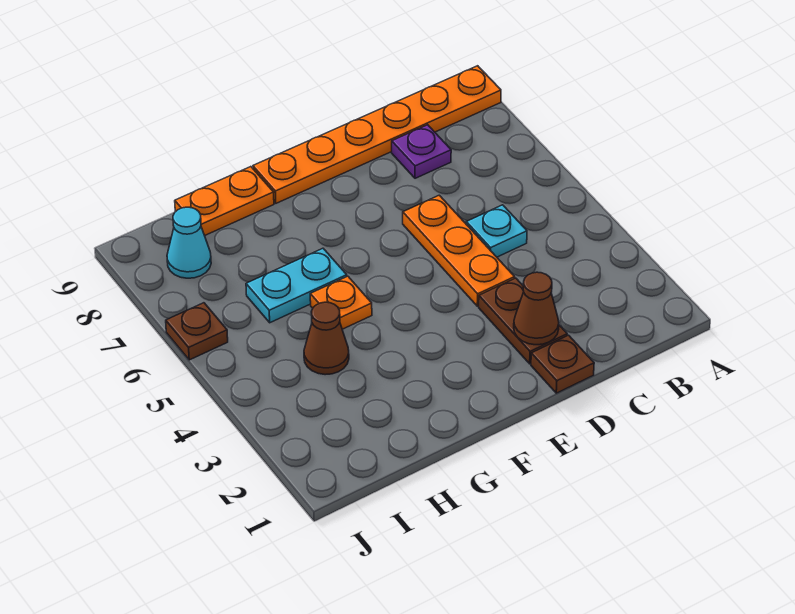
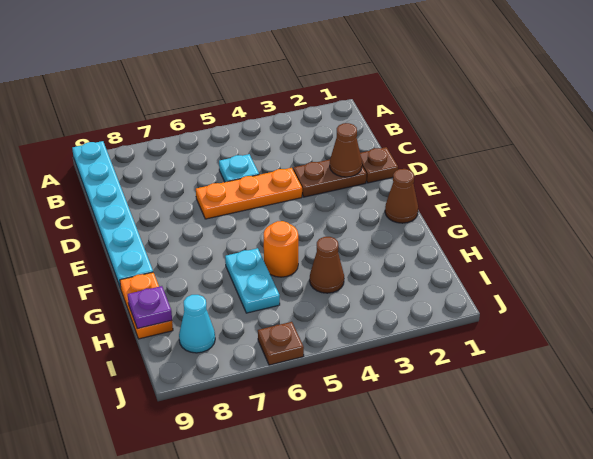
orange plate A9:F9 level 1 -> cyan plate A9:F9 level 1
purple plate C8 level 1 -> purple plate H9 level 2
none -> brown cone F1 level 1
orange plate G5 level 1 -> orange round brick G5 level 1

